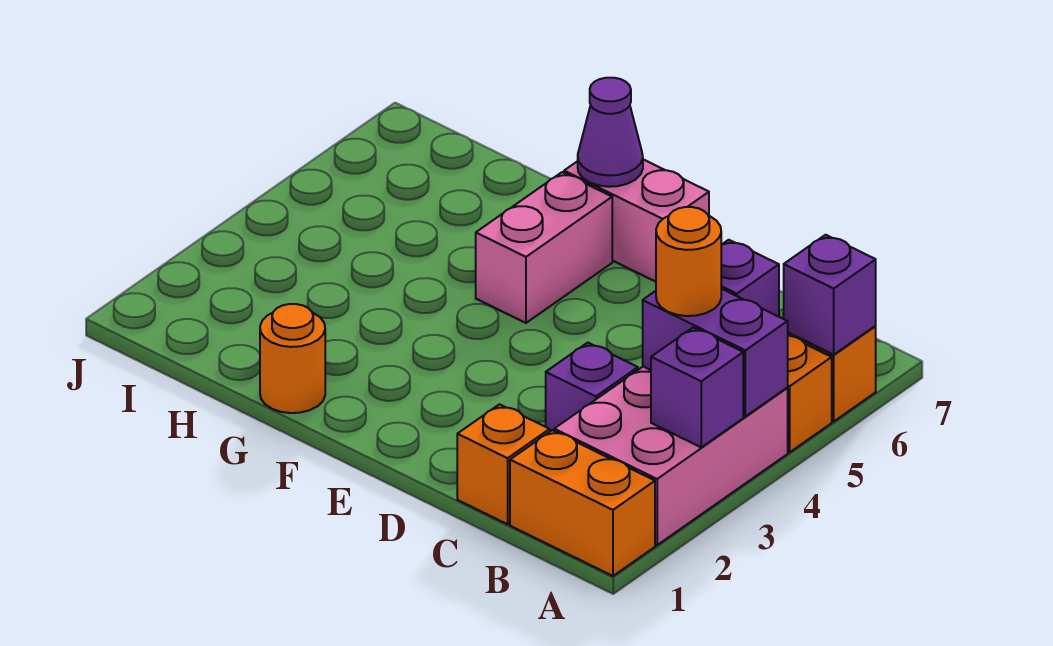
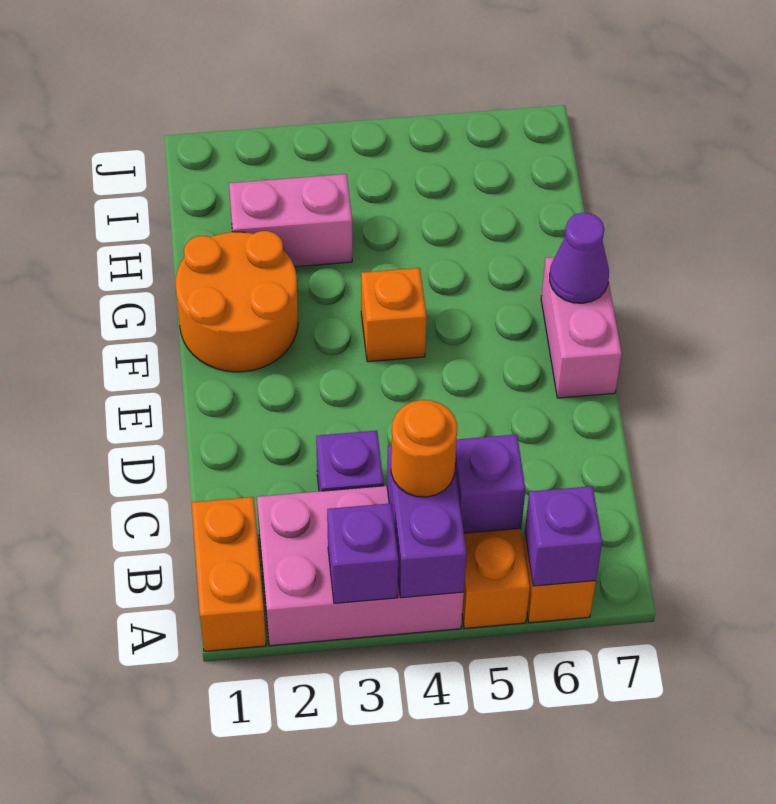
orange brick C1 level 1 -> orange brick F4 level 1
pink brick F5:F6 level 1 -> pink brick H2:H3 level 1
orange round brick G1 level 1 -> orange round brick F1:G2 level 1

